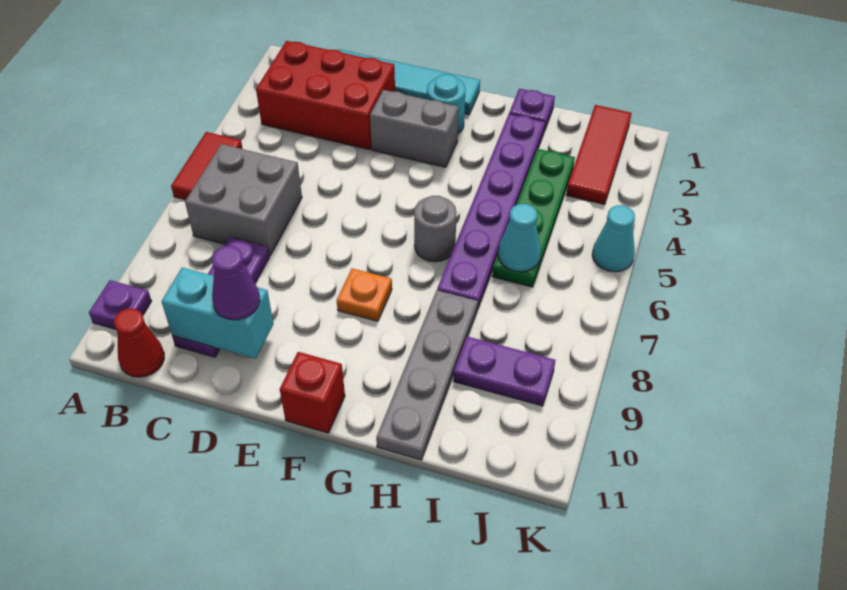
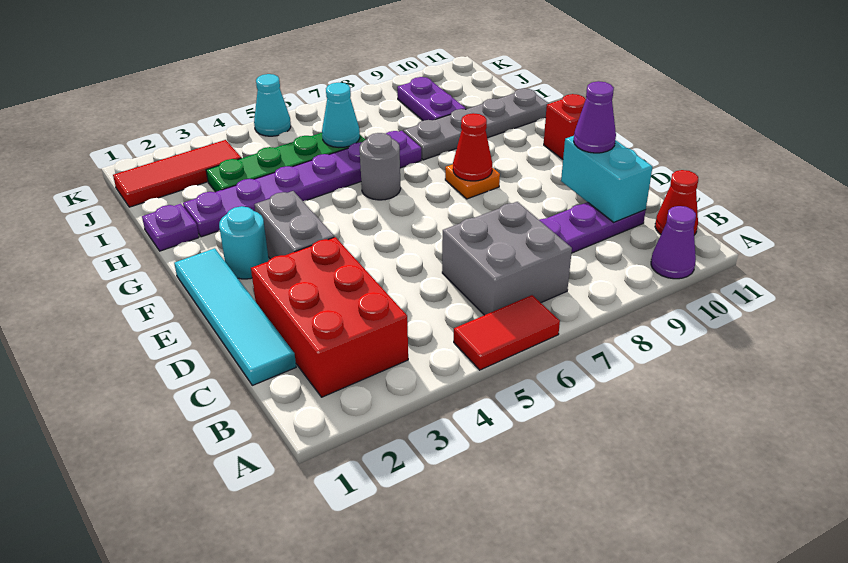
purple plate A10 level 1 -> purple cone A10 level 1
none -> red cone F8 level 2

